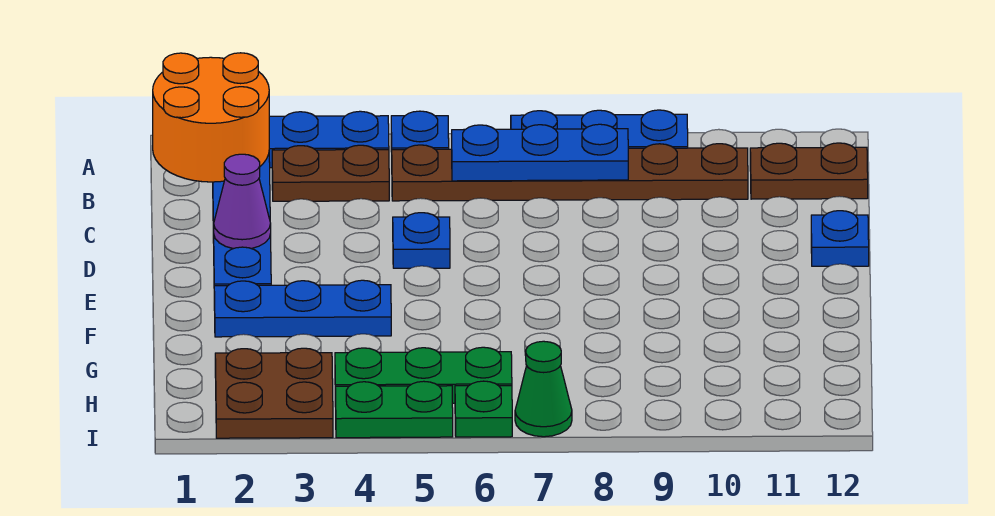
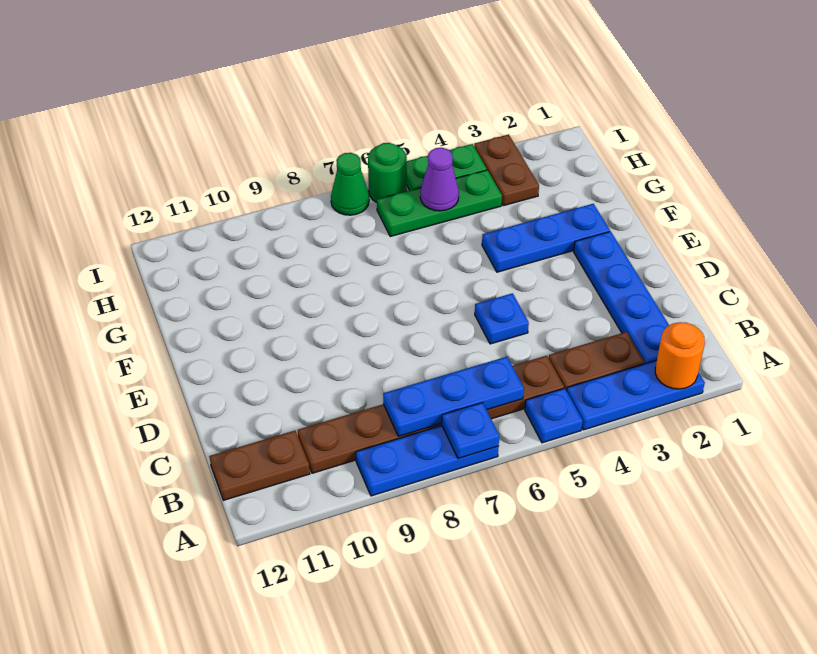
orange round brick A1:B2 level 2 -> orange round brick A2 level 2
purple cone D2 level 2 -> purple cone H5 level 2
blue plate D12 level 1 -> blue plate A7 level 2
brown plate H2:I3 level 1 -> brown plate H3:I3 level 1
green plate I6 level 1 -> green round brick I6 level 1

